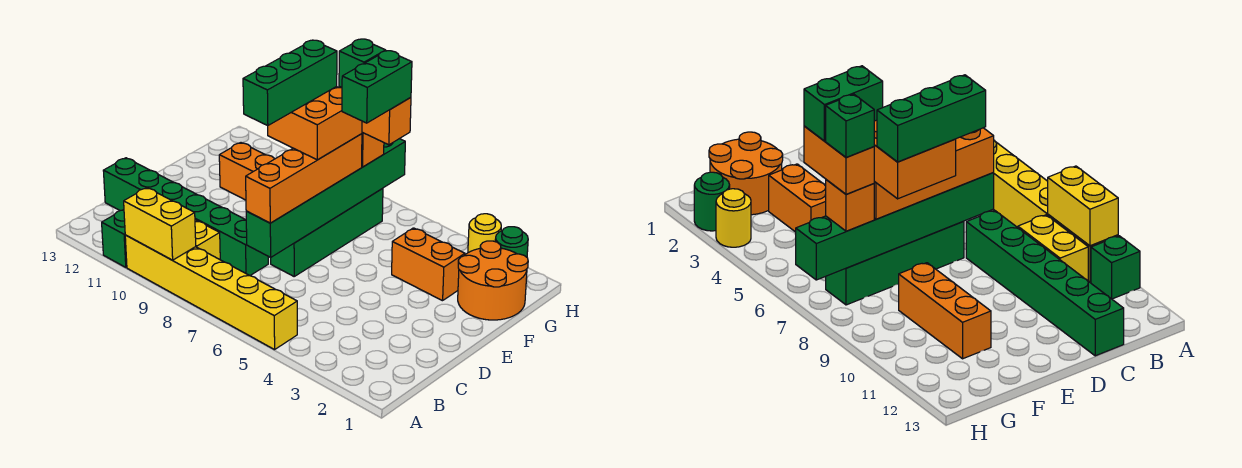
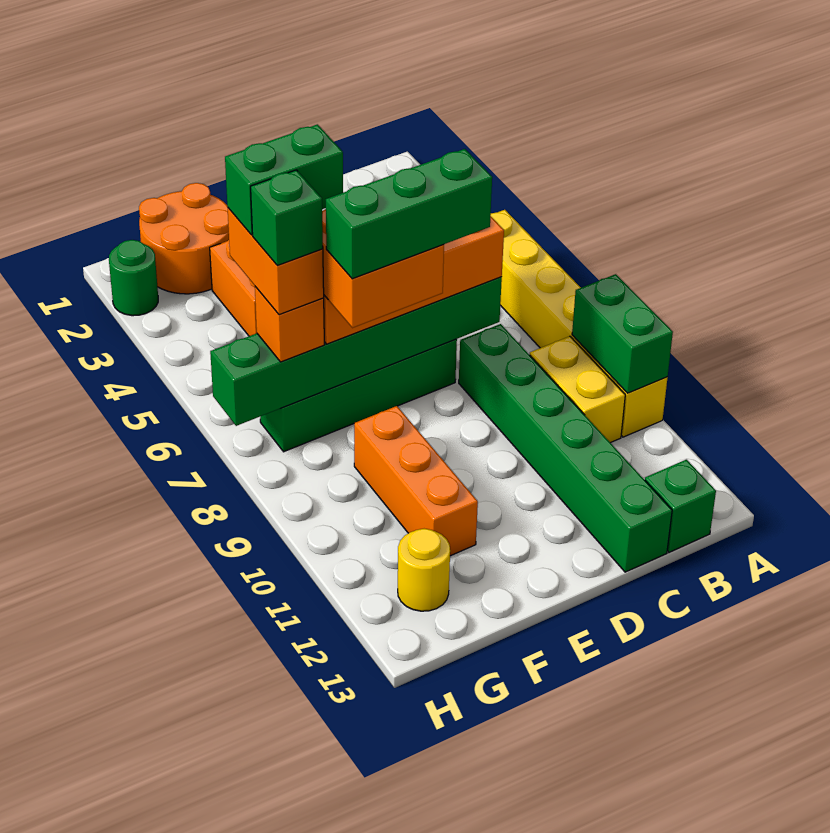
yellow brick A9:A10 level 2 -> green brick A9:A10 level 2
green brick A11 level 1 -> green brick B13 level 1
yellow round brick H3 level 1 -> yellow round brick G12 level 1

